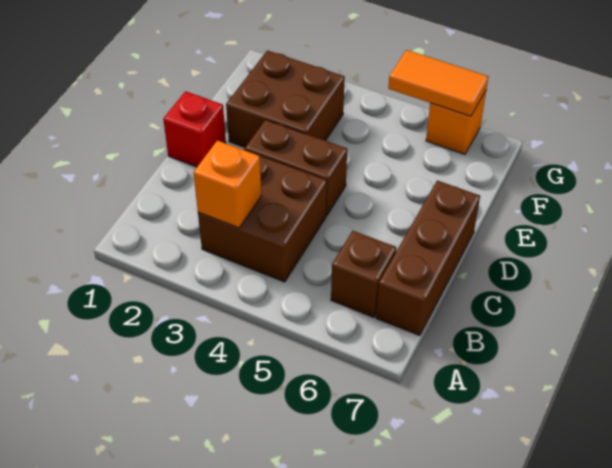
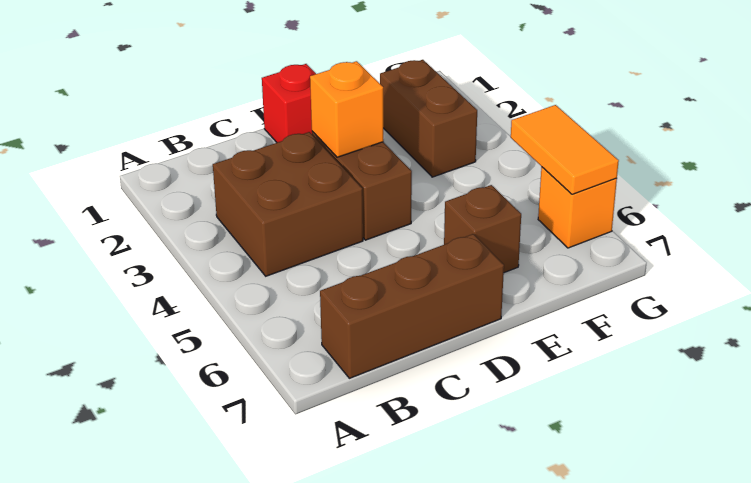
orange brick B3 level 2 -> orange brick D3 level 2
brown brick B6 level 1 -> brown brick E6 level 1
brown brick E2:F3 level 1 -> brown brick F2:F3 level 1

